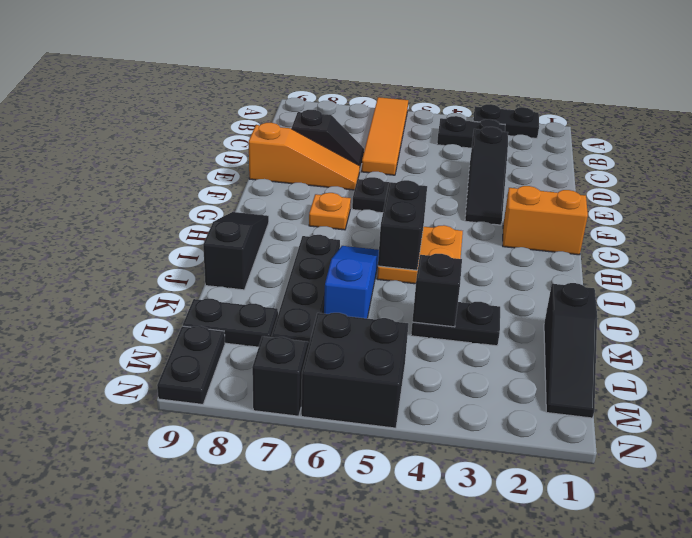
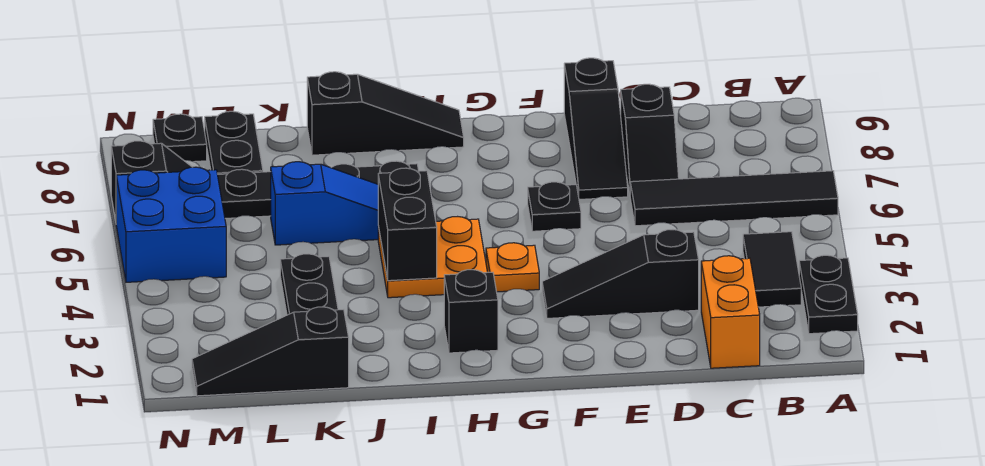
orange tile A6:D6 level 1 -> black tile A6:D6 level 1
black plate B3:B4 level 1 -> black tile B3:B4 level 1
orange slope E7:E9 level 1 top 9 -> black slope E7:E9 level 1 top 9
orange brick G1:G2 level 1 -> orange brick C1:C2 level 1
orange plate G7 level 1 -> orange plate G4 level 1
black brick H5:I5 level 2 -> black brick I4:I5 level 2
black brick K4 level 2 -> black brick H2 level 1
black brick M5:N6 level 1 -> blue brick M5:N6 level 1
black plate M9:N9 level 1 -> black plate M9 level 1

